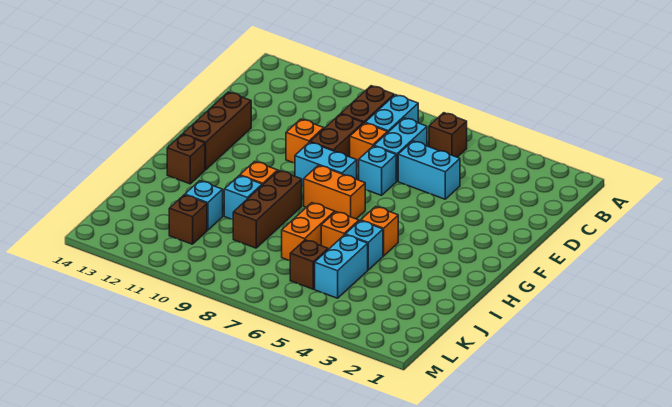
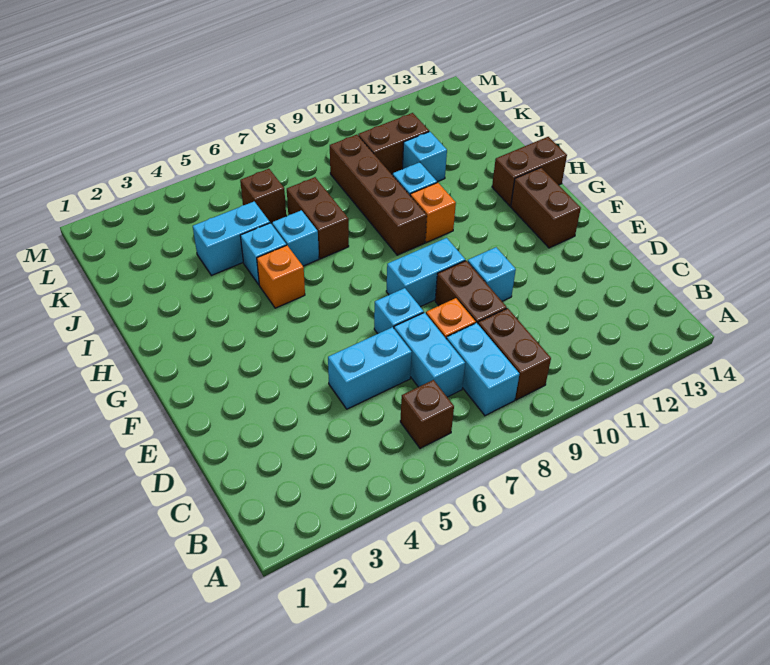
orange brick E10 level 1 -> cyan brick E10 level 1
brown brick E13:G13 level 1 -> brown brick F13:G13 level 1
orange brick G7:G8 level 1 -> none
brown brick H9:J9 level 1 -> brown brick H9:K9 level 1
brown brick H13 level 1 -> brown brick H13:H14 level 1
orange brick I6 level 1 -> cyan brick I6 level 1
orange brick I7:J7 level 1 -> brown brick I7:J7 level 1
cyan brick J5:K5 level 1 -> cyan brick J4:J5 level 1
brown brick K11 level 1 -> brown brick K10:K11 level 1

